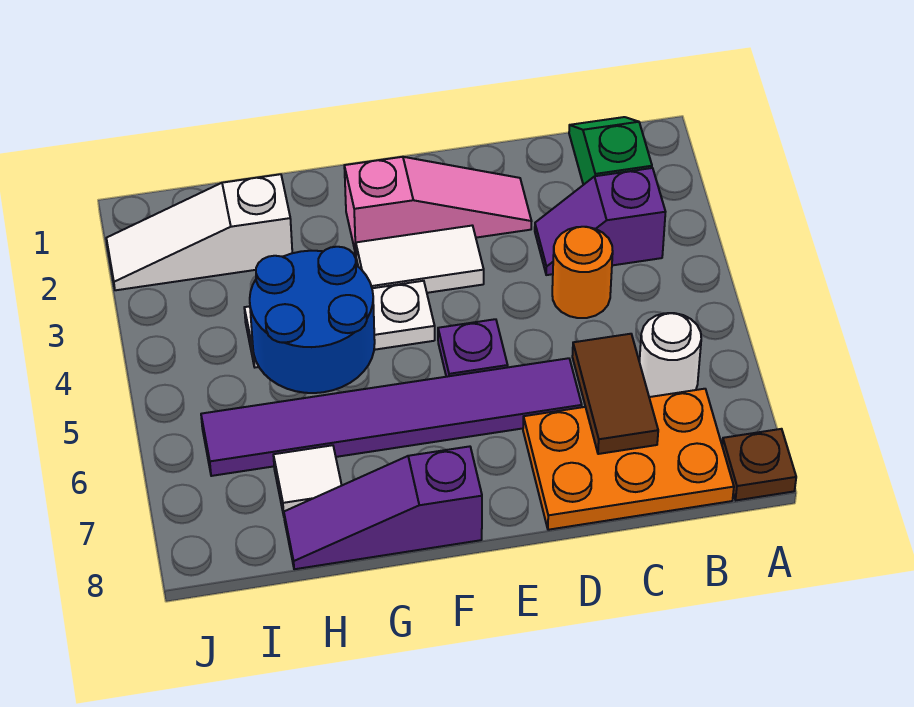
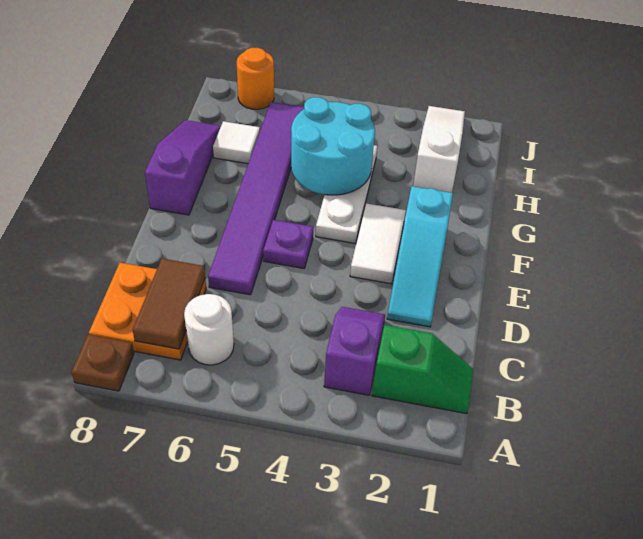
orange plate B7:D8 level 1 -> orange plate B7:C8 level 1
orange round brick C4 level 1 -> orange round brick J7 level 1
brown tile C6:C7 level 2 -> brown tile B7:C7 level 2
pink slope D2:F2 level 1 top F -> cyan slope D2:F2 level 1 top F
blue round brick G4:H5 level 2 -> cyan round brick G4:H5 level 2

